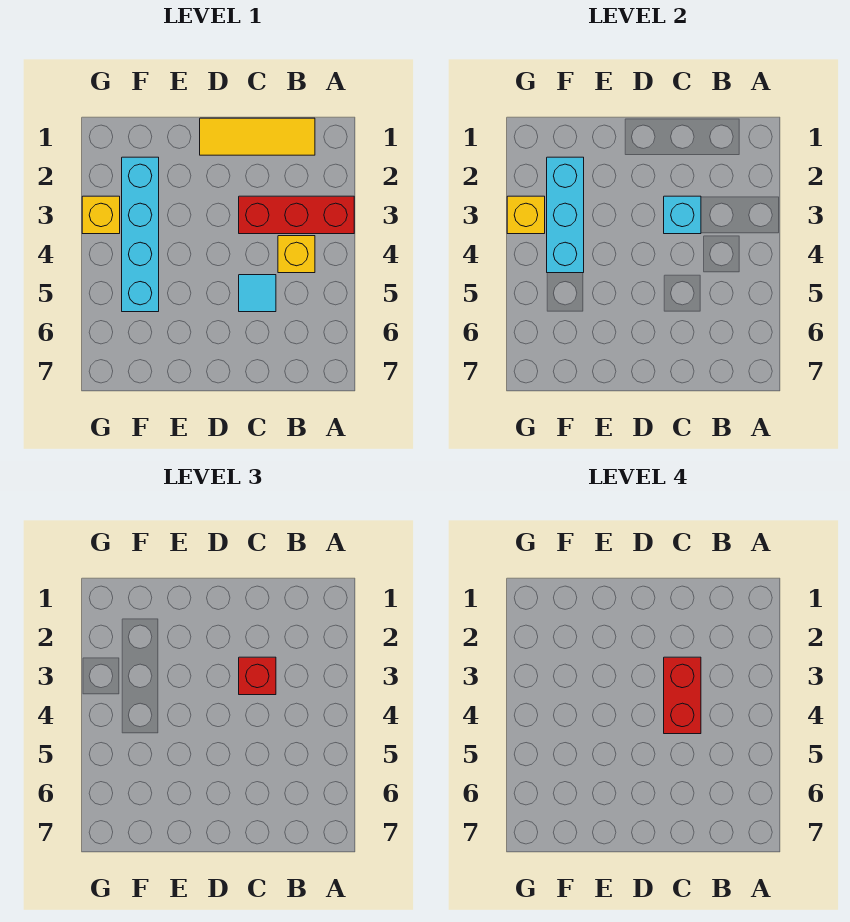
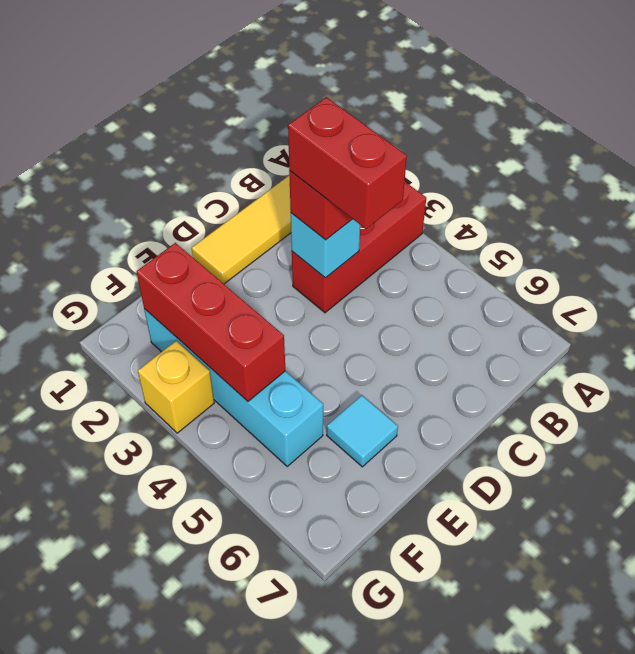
yellow brick B4 level 1 -> none
cyan tile C5 level 1 -> cyan tile E6 level 1
cyan brick F2:F4 level 2 -> red brick F2:F4 level 2
yellow brick G3 level 2 -> none

